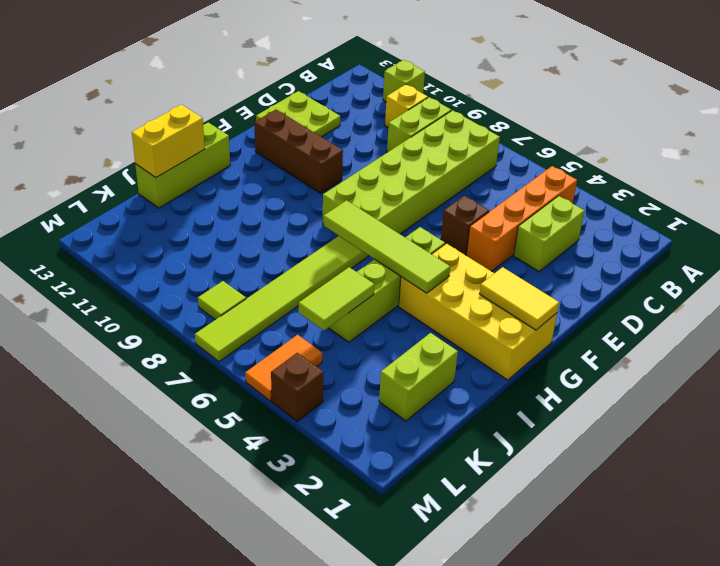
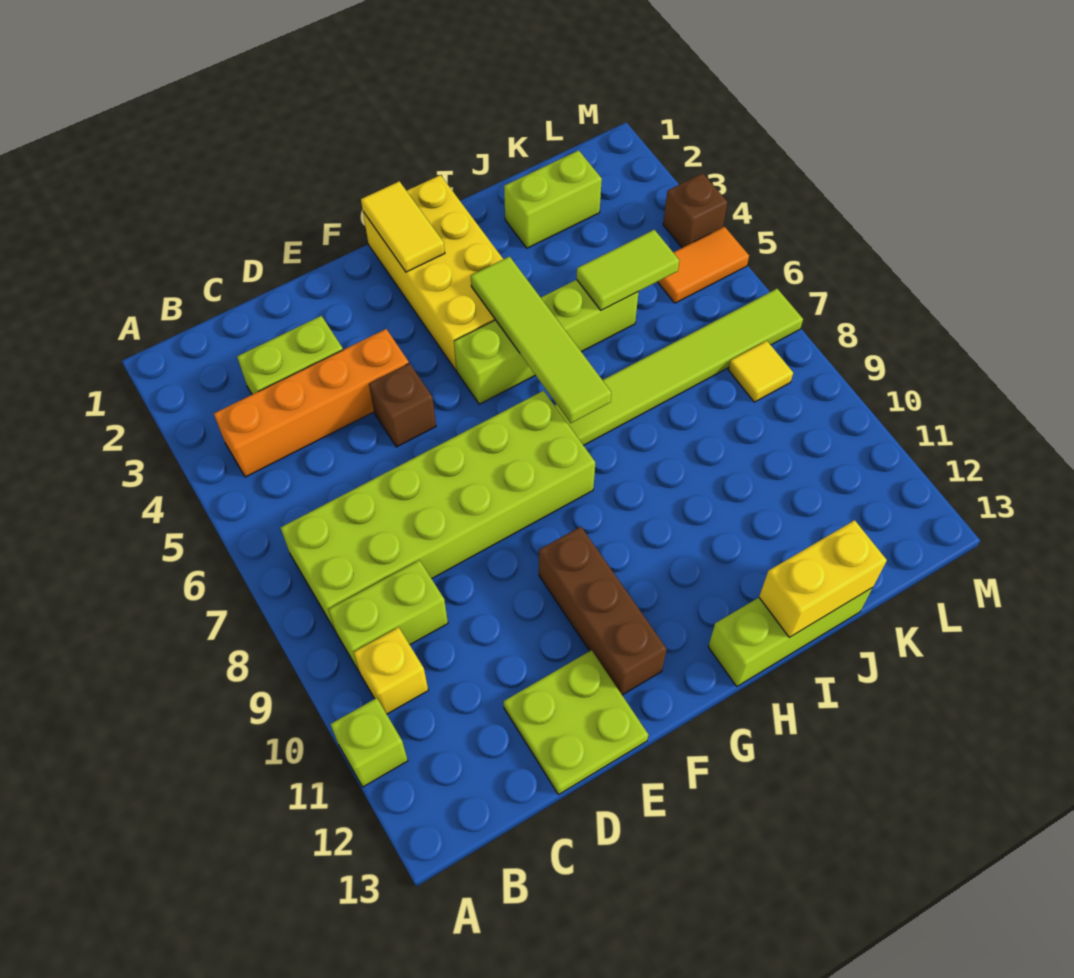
lime tile L8 level 1 -> yellow tile L8 level 1

